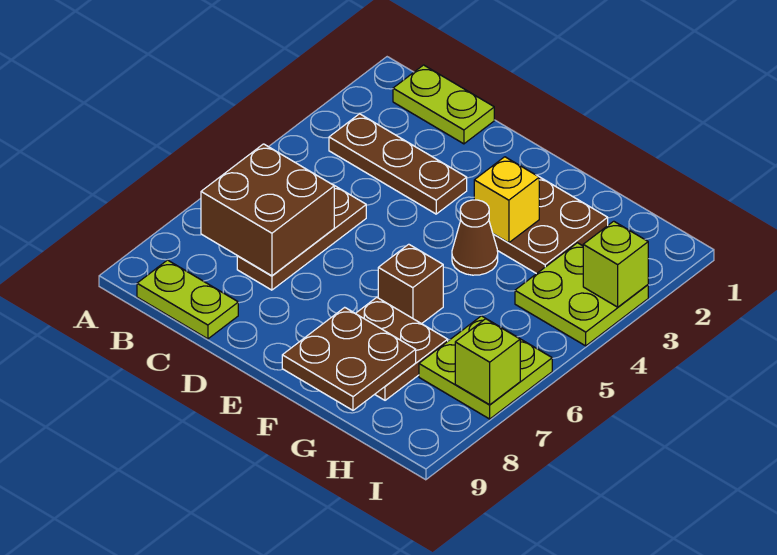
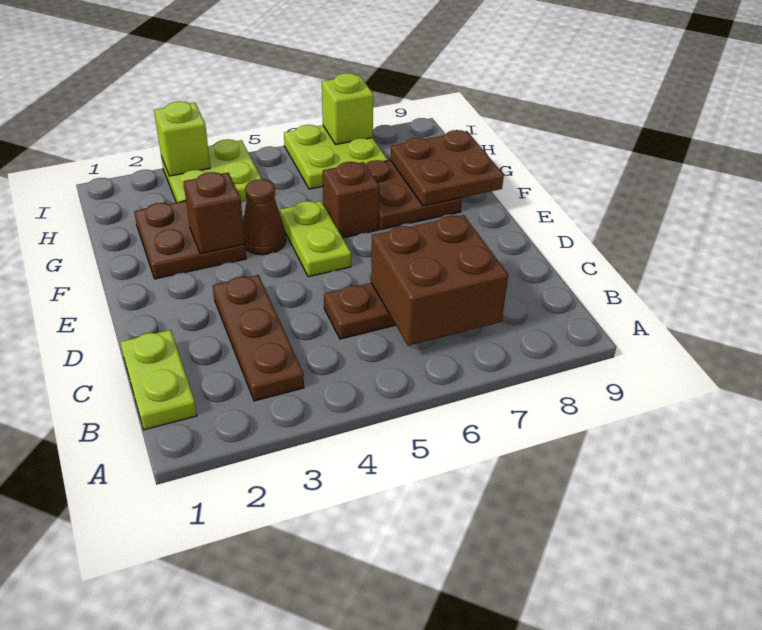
lime plate B9:C9 level 1 -> lime plate E5:F5 level 1
yellow brick F3 level 2 -> brown brick F3 level 2

